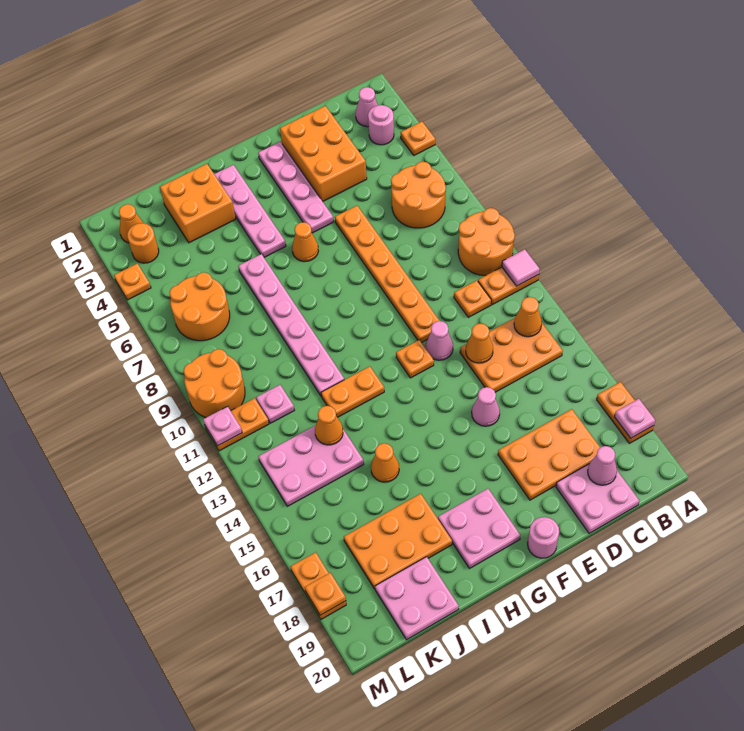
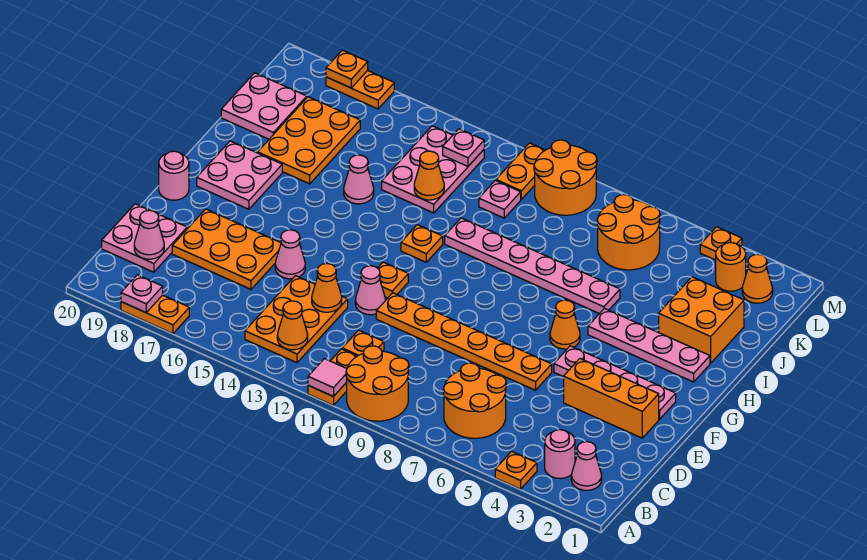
orange plate C17:E18 level 1 -> orange plate D16:E18 level 1
orange brick D2:E4 level 1 -> orange brick E2:E4 level 1
orange plate H12:I12 level 1 -> orange plate H12 level 1
orange cone I15 level 1 -> pink cone I15 level 1
pink plate M11 level 2 -> pink plate L13 level 2

